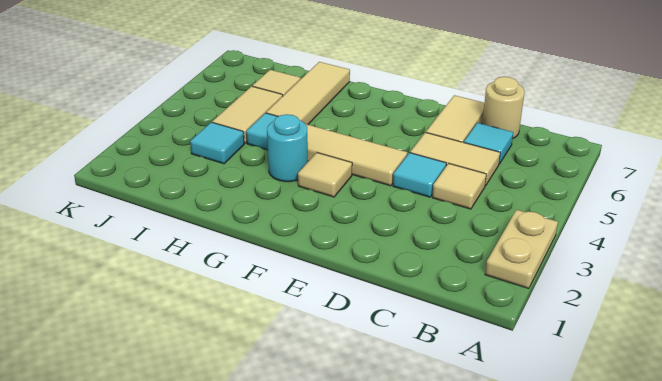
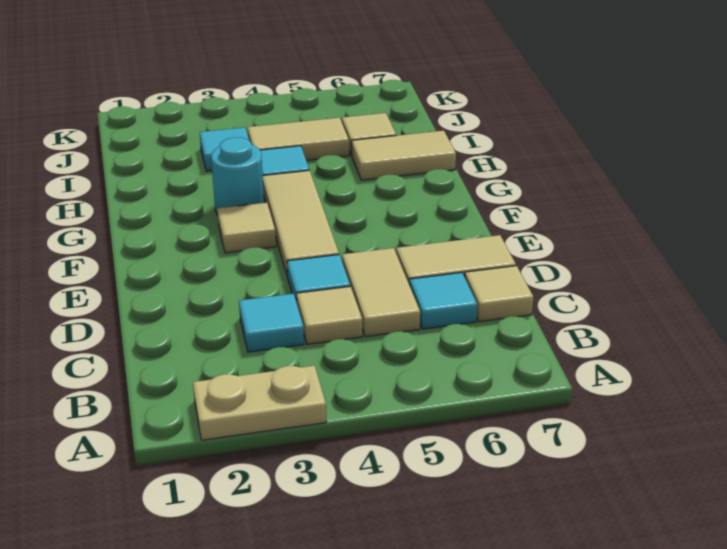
none -> cyan tile C3 level 1
tan round brick C7 level 1 -> tan tile C7 level 1
tan tile H5:H7 level 1 -> tan tile H6:H7 level 1

